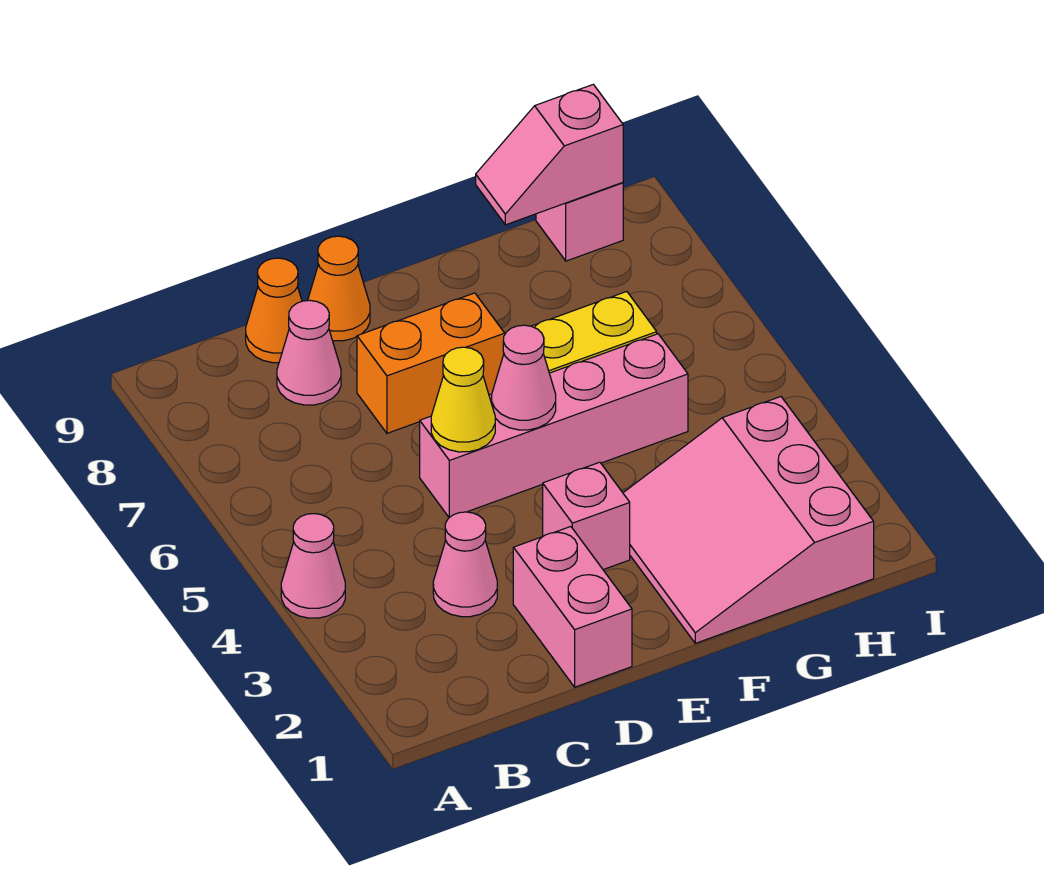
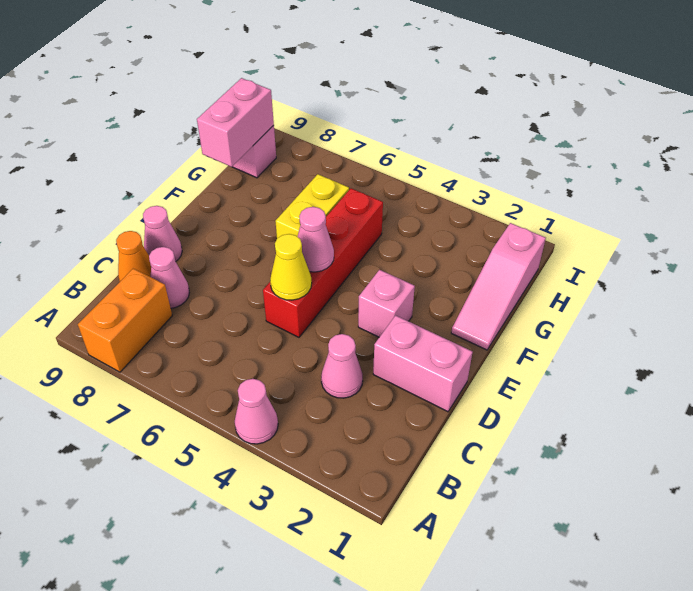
pink brick D5:G5 level 1 -> red brick D5:G5 level 1
orange brick D7:E7 level 1 -> orange brick A8:B8 level 1
orange cone D9 level 1 -> pink cone D9 level 1
pink slope F1:H3 level 1 top H -> pink slope F1:H1 level 1 top H
pink slope G9:H9 level 2 top H -> pink brick G9:H9 level 2

